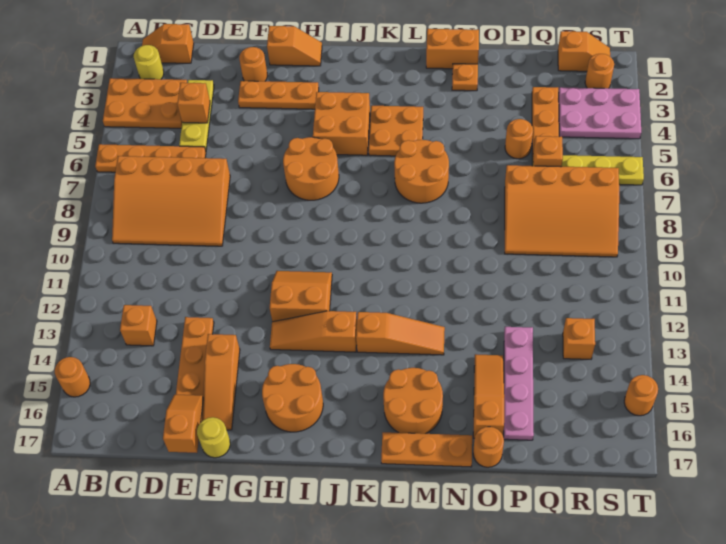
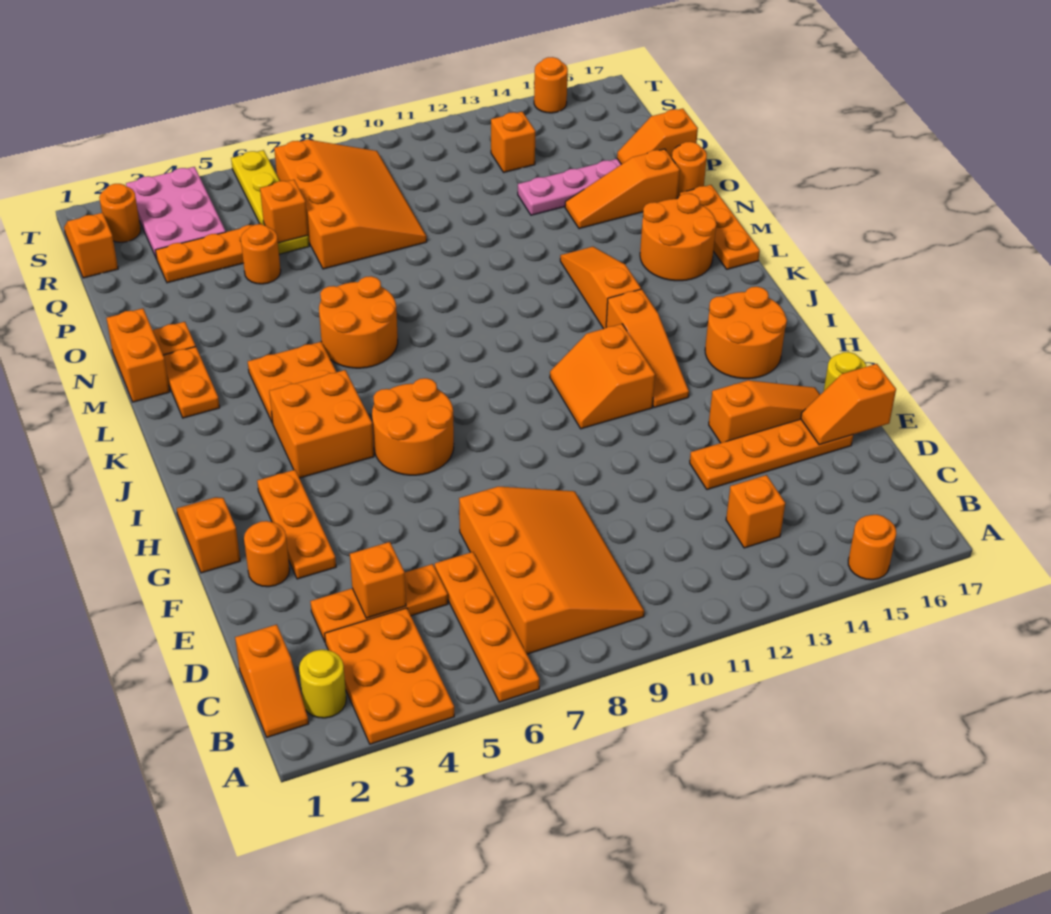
yellow plate D3:D5 level 1 -> orange plate D3:D5 level 1
none -> orange plate L2:M2 level 1
none -> orange slope P16:P17 level 2 top 17

